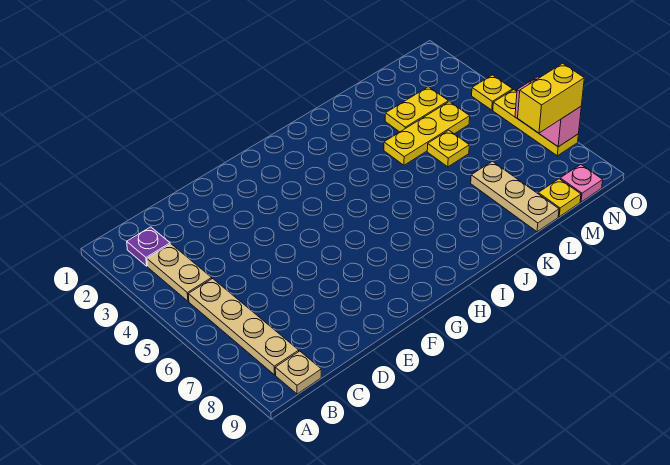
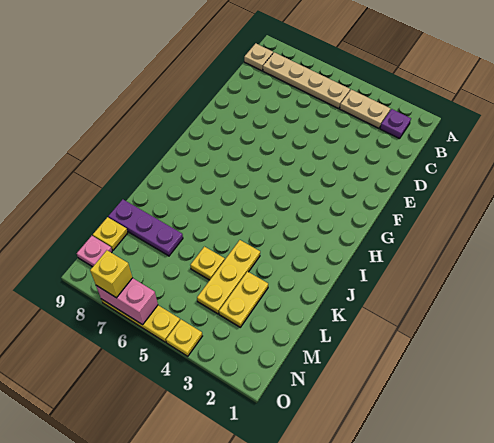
tan plate L7:L9 level 1 -> purple plate L7:L9 level 1
yellow brick N7:O7 level 3 -> yellow brick O7 level 3

